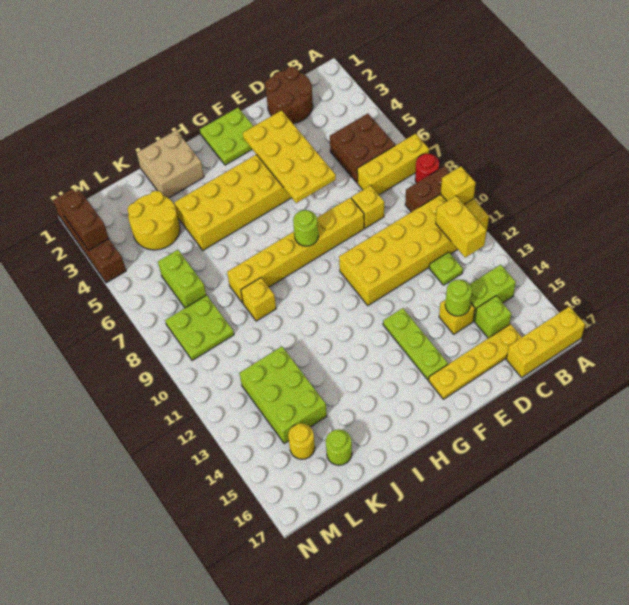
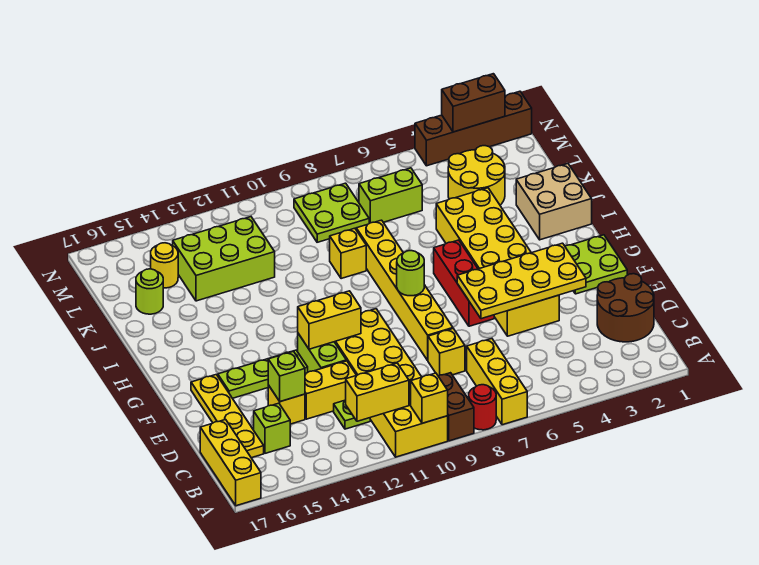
brown brick B5:C6 level 1 -> none
lime brick B14:C14 level 1 -> lime brick E12:F12 level 1
none -> yellow brick D12:D13 level 1
lime round brick D14 level 2 -> lime brick D14 level 2
none -> red brick F6:H6 level 1
none -> yellow brick F11:F12 level 2

